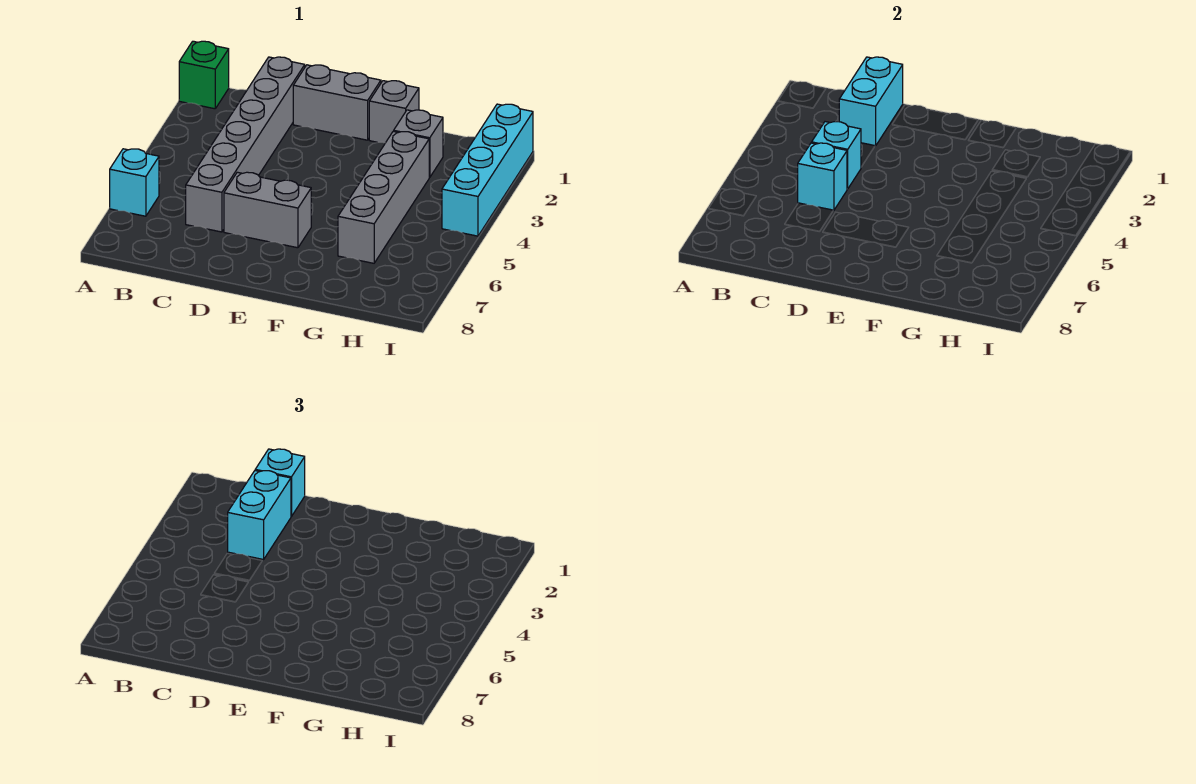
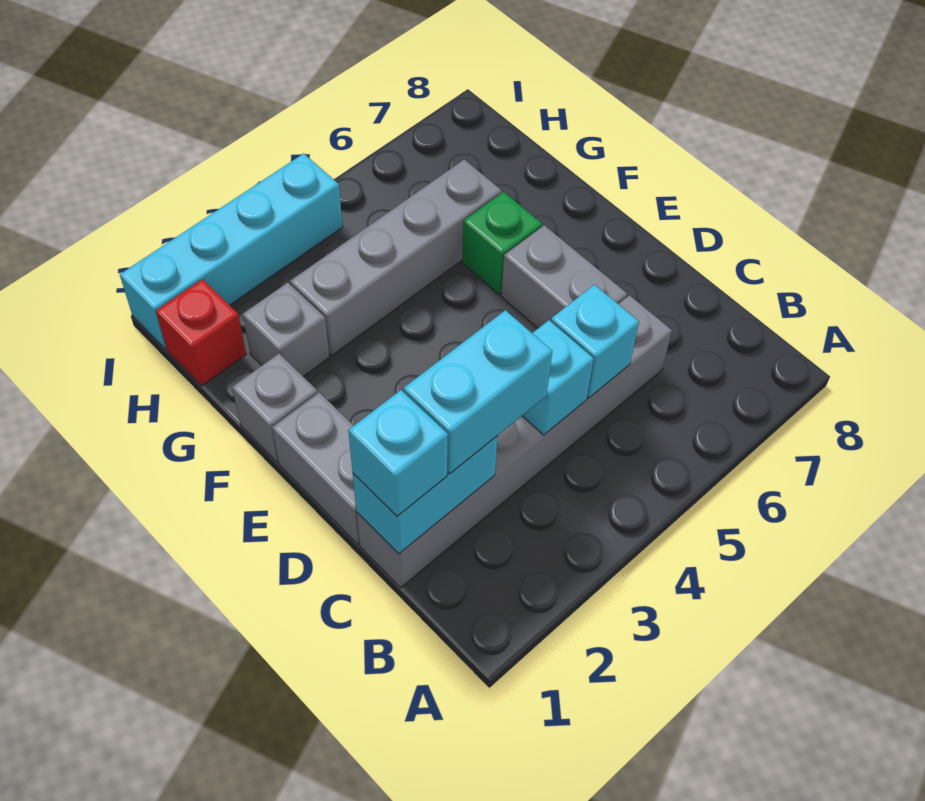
green brick A1 level 1 -> green brick F6 level 1
cyan brick A6 level 1 -> none
none -> red brick H1 level 1

